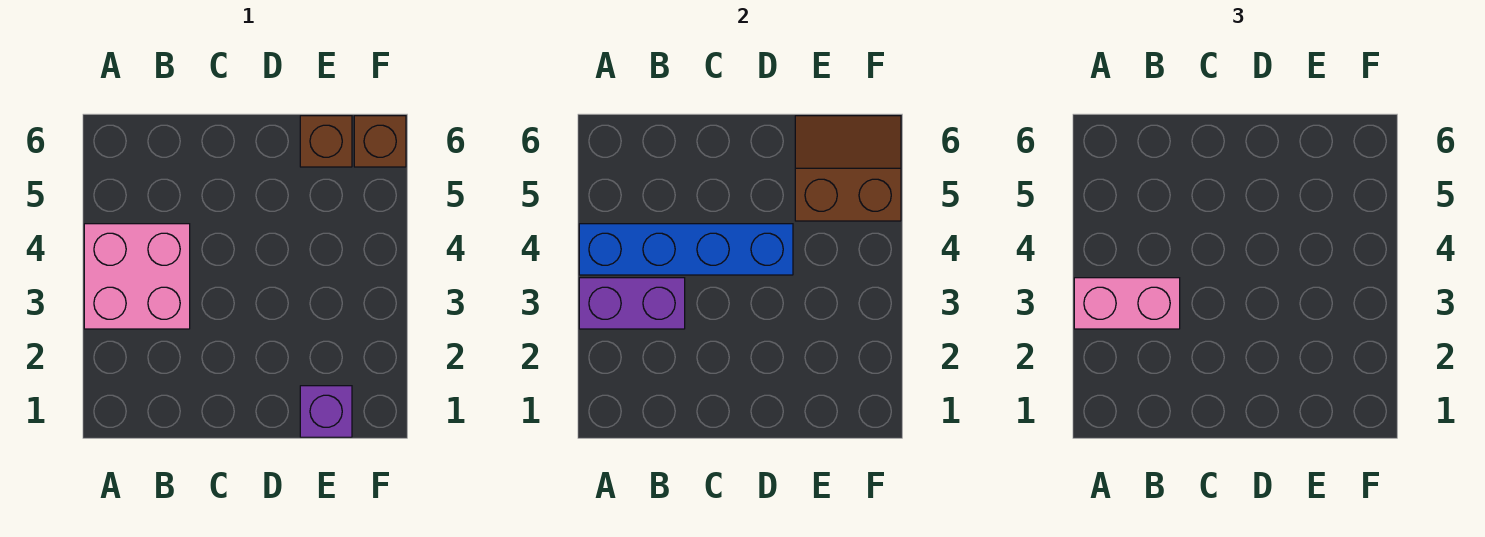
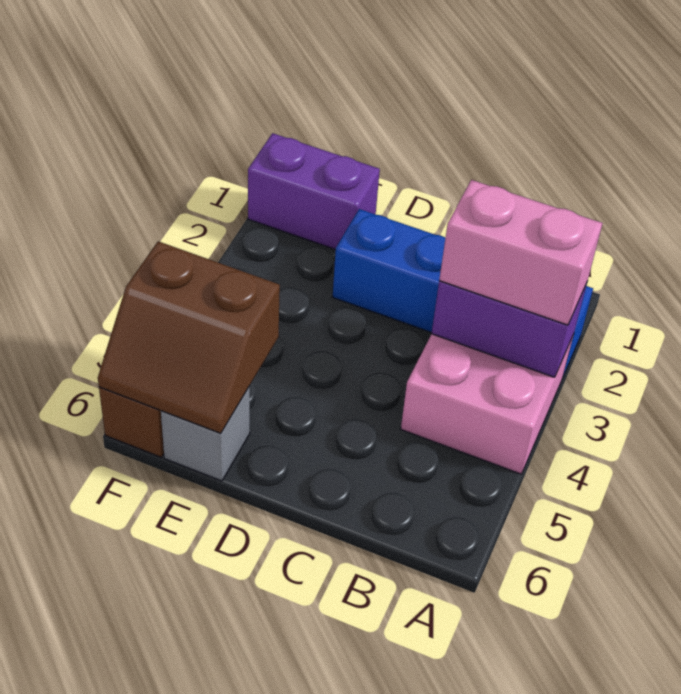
blue brick A4:D4 level 2 -> blue brick A2:D2 level 1
purple brick E1 level 1 -> purple brick E1:F1 level 1
brown brick E6 level 1 -> grey brick E6 level 1

